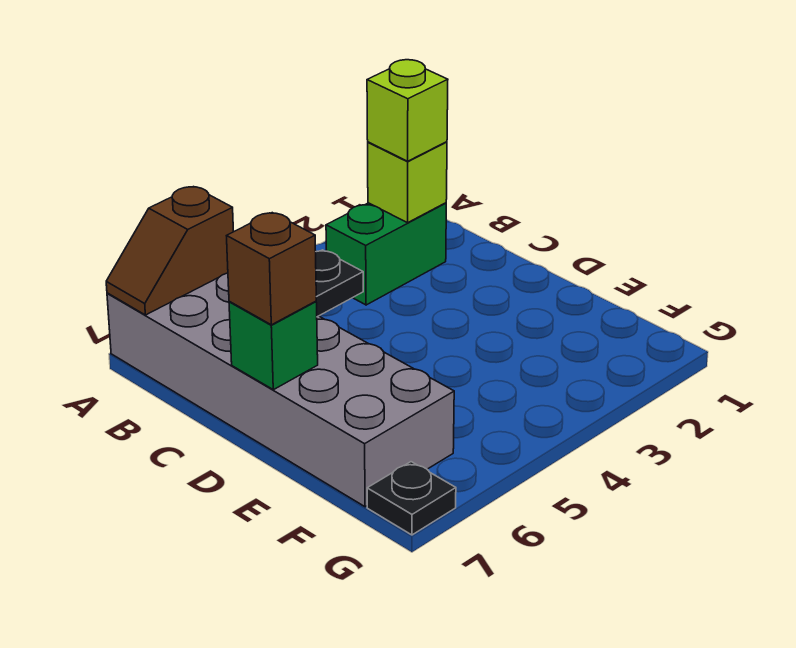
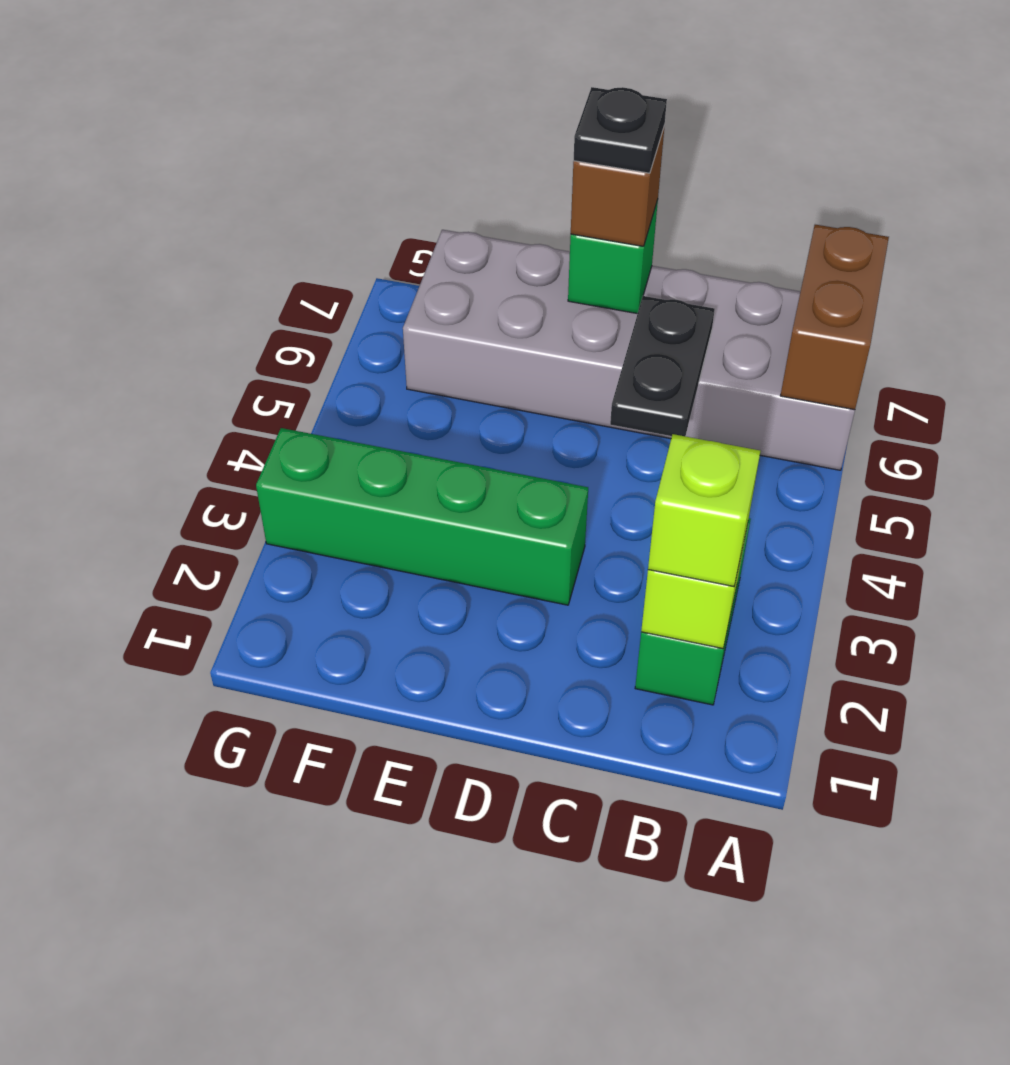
brown slope A6:A7 level 2 top 6 -> brown brick A6:A7 level 2
none -> green brick D3:G3 level 1
black plate G7 level 1 -> black plate D7 level 4

